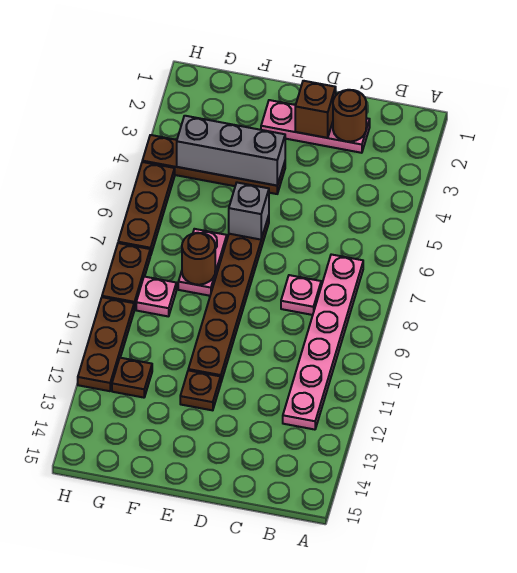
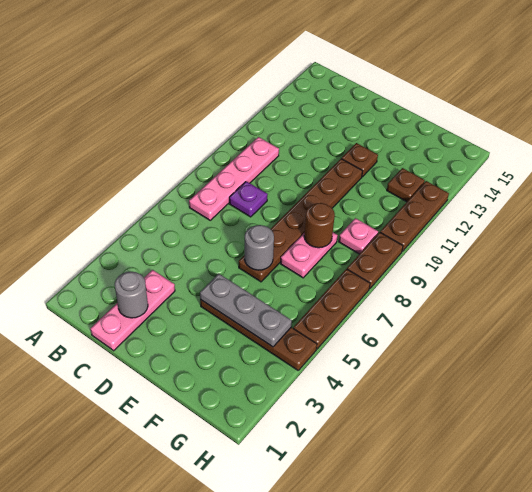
pink plate B7:B12 level 1 -> pink plate B7:B10 level 1
pink plate C2:E2 level 1 -> pink plate C1:C3 level 1
brown round brick C2 level 2 -> grey round brick C2 level 2
pink plate C8 level 1 -> purple plate C8 level 1
brown brick D2 level 2 -> none
grey brick E4:G4 level 2 -> grey plate E4:G4 level 2
grey brick E6 level 2 -> grey round brick E6 level 2

